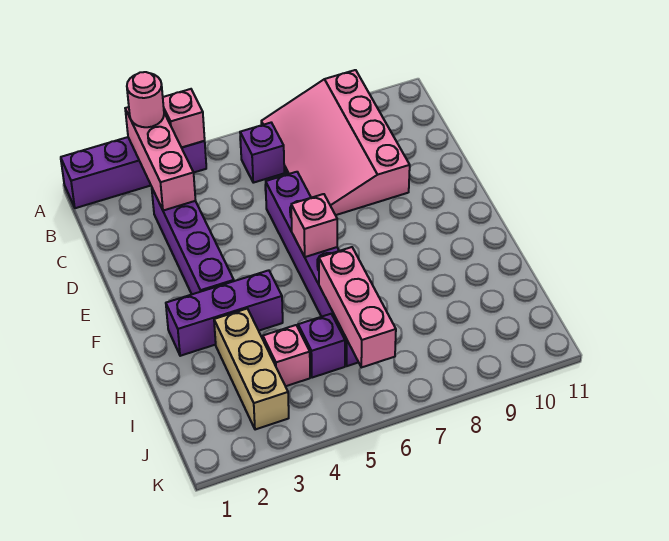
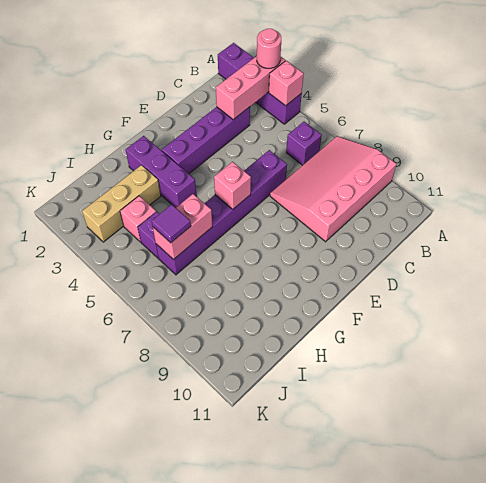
pink brick H6:J6 level 2 -> pink brick H6:I6 level 2
none -> purple tile I6 level 3

